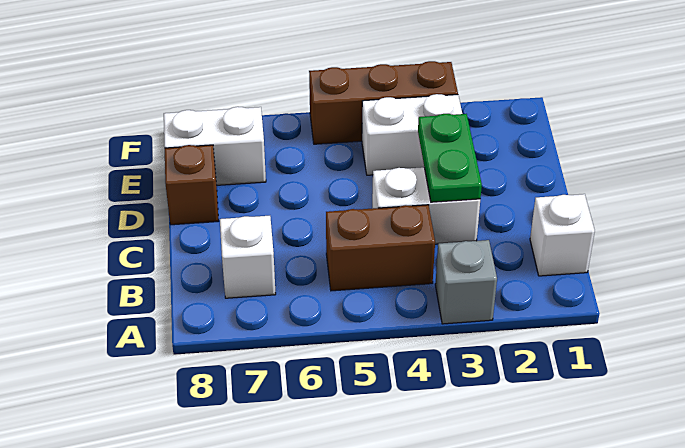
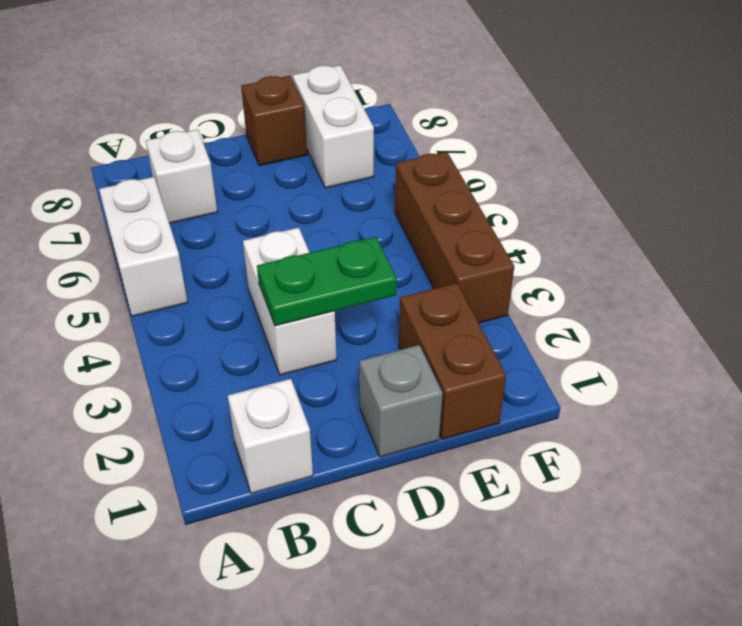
grey brick A3 level 1 -> grey brick D1 level 1
brown brick B4:B5 level 1 -> brown brick E1:E2 level 1
white brick E3:E4 level 1 -> white brick A5:A6 level 1

